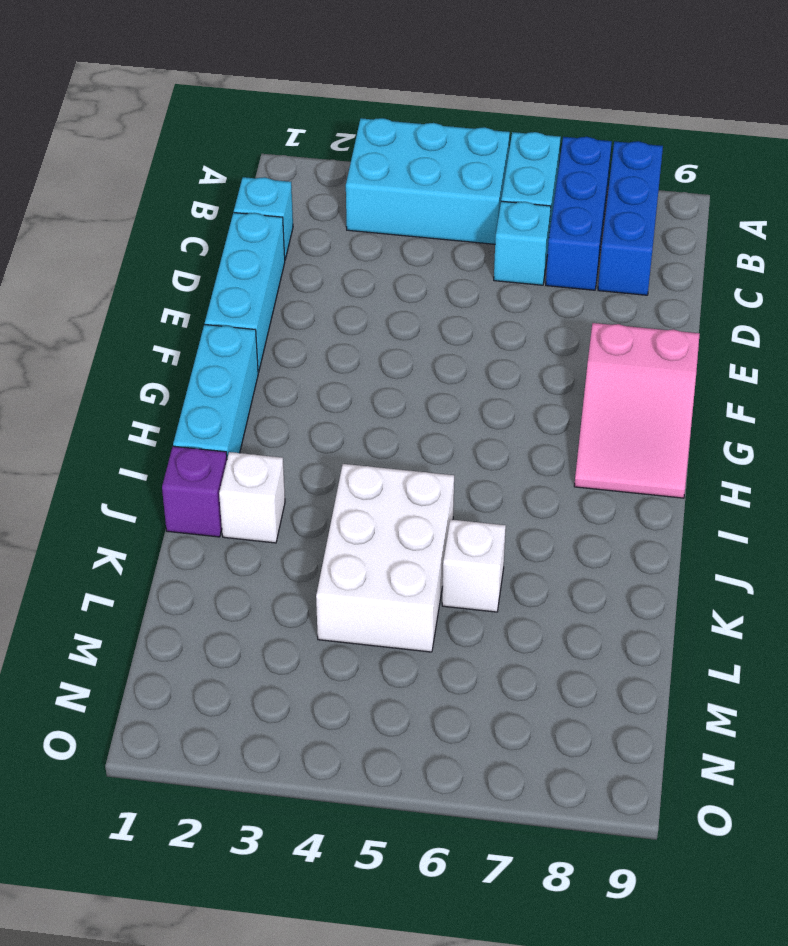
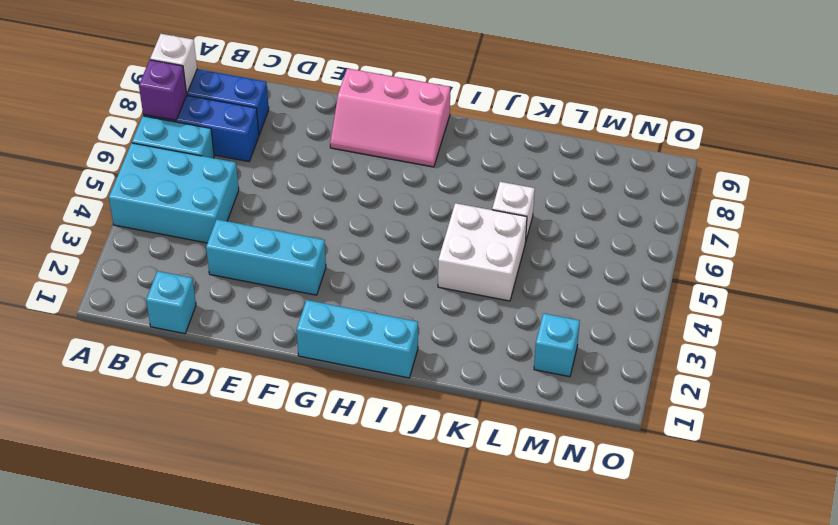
cyan brick A3:B5 level 1 -> cyan brick A4:C5 level 1
cyan brick C6 level 1 -> cyan brick M2 level 1
cyan brick D1:F1 level 1 -> cyan brick D3:F3 level 1
pink slope F8:H9 level 1 top F -> pink slope F8:H9 level 1 top 9
purple brick J1 level 1 -> purple brick A7 level 2
white brick J2 level 1 -> white brick A8 level 2
white brick J4:L5 level 1 -> white brick J4:K5 level 1

